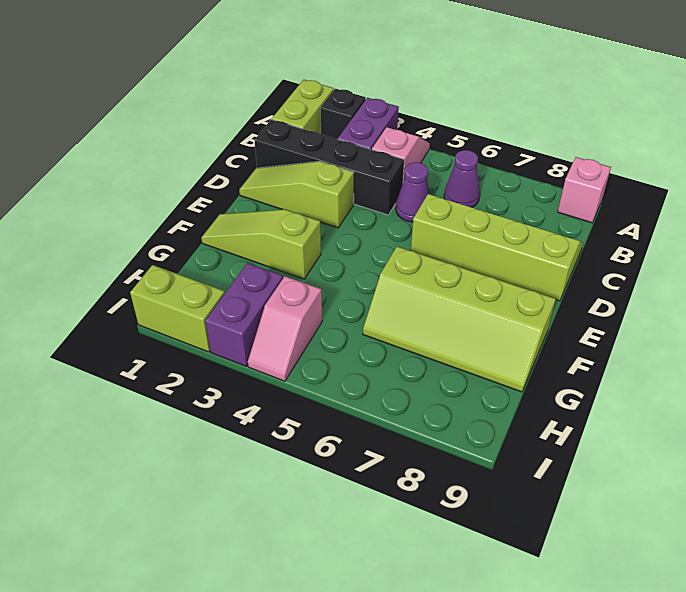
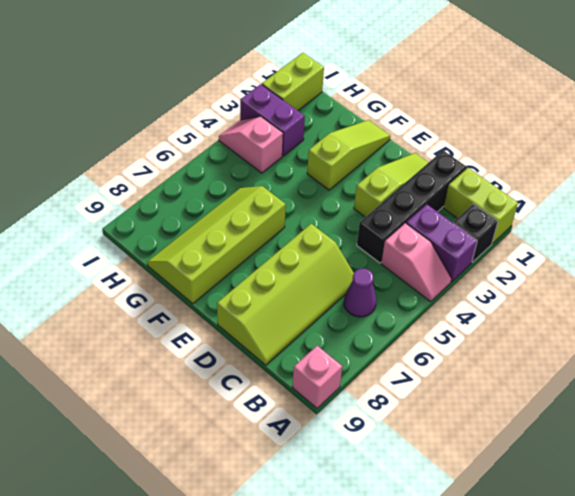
purple cone C5 level 1 -> none

